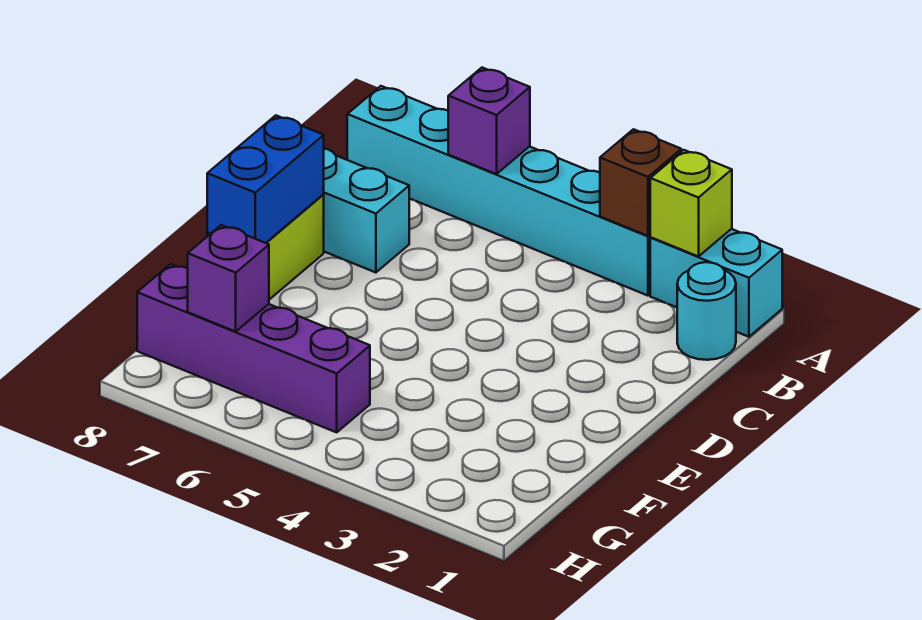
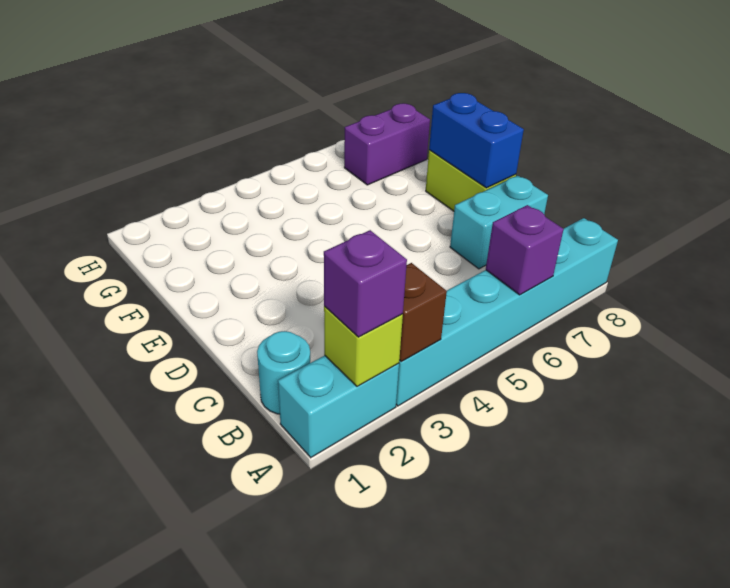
purple brick G5:G8 level 1 -> purple brick G7:G8 level 1
purple brick G7 level 2 -> purple brick A2 level 3

